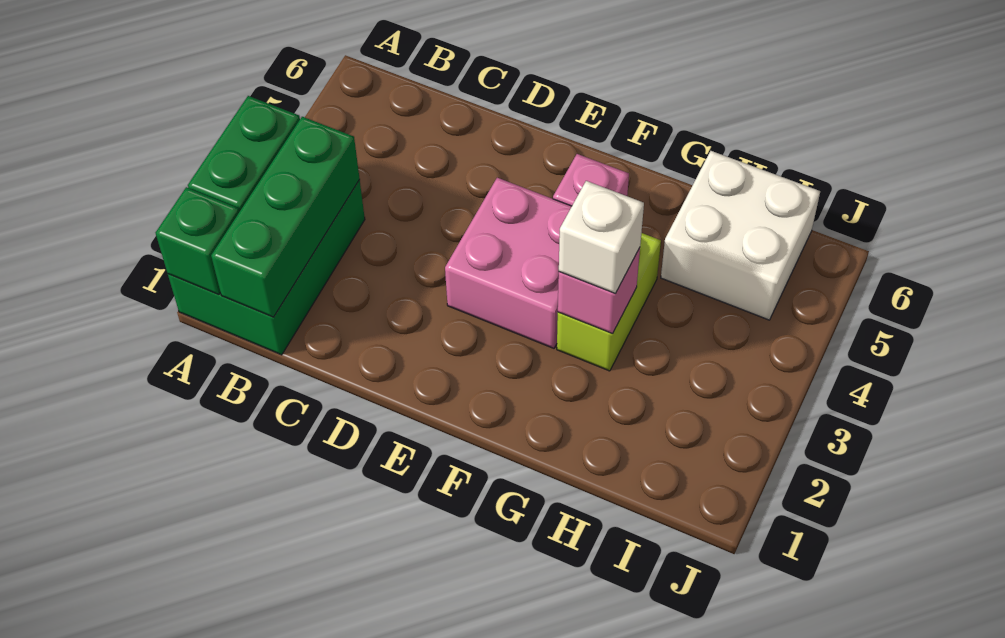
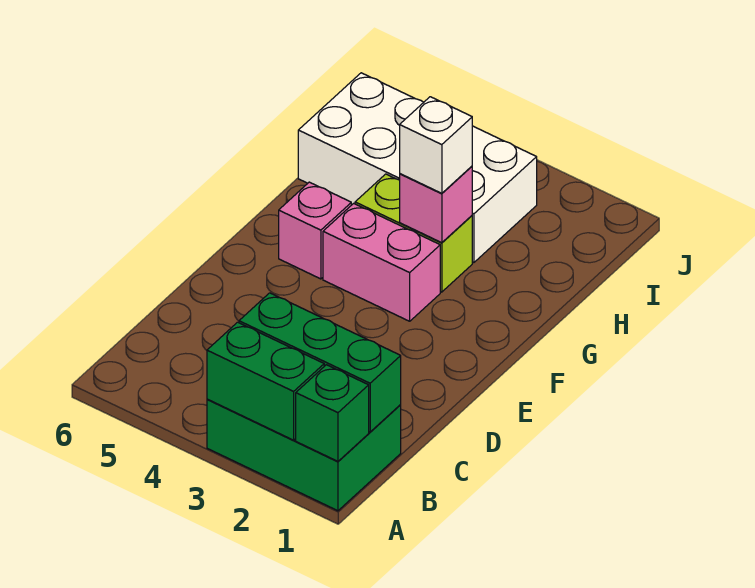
pink brick E3:F4 level 1 -> pink brick F3:F4 level 1
white brick H5:I6 level 1 -> white brick H3:I6 level 1

